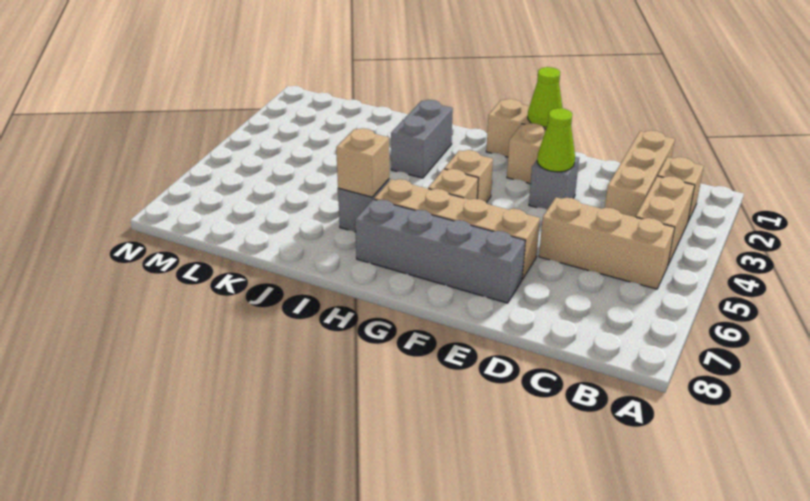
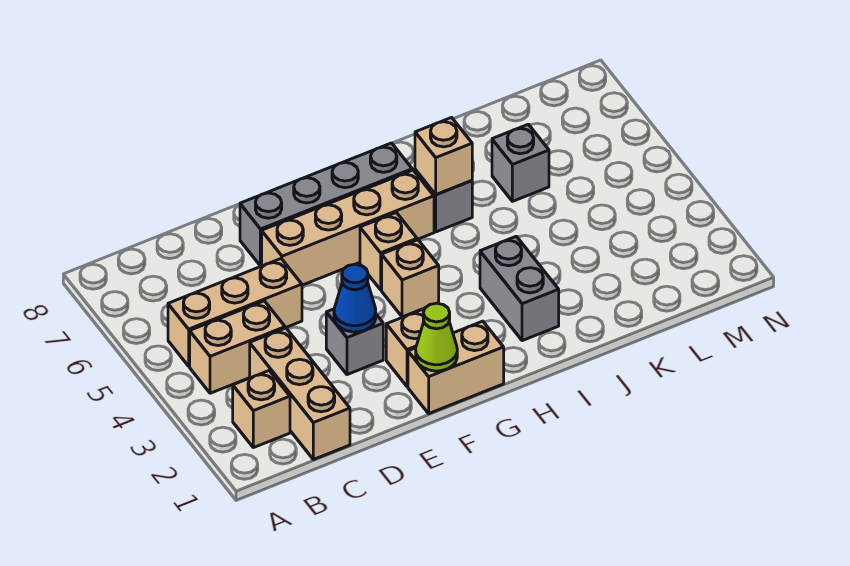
tan brick B3:B4 level 1 -> tan brick B4:C4 level 1
lime cone E3 level 2 -> blue cone E3 level 2
none -> grey brick K6 level 1

